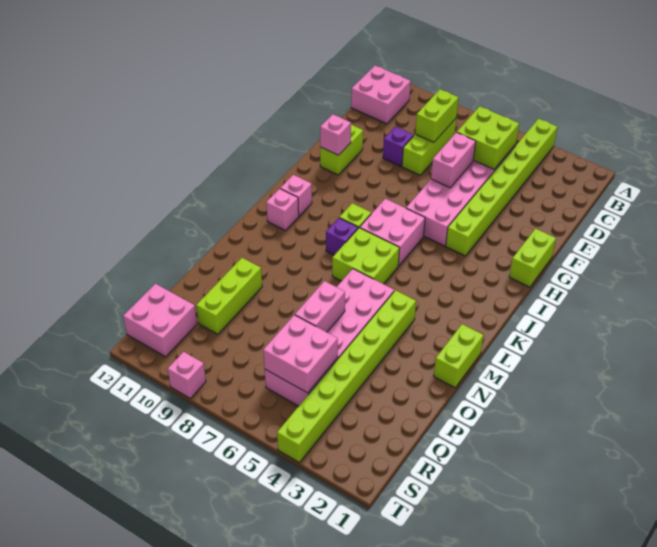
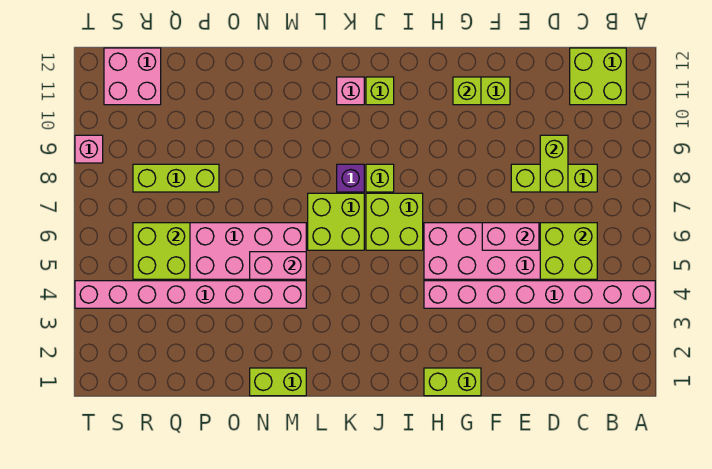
lime brick A4:H4 level 1 -> pink brick A4:H4 level 1
pink brick B11:C12 level 1 -> lime brick B11:C12 level 1
lime brick C8:D8 level 2 -> lime brick D8:D9 level 2
purple brick E9 level 1 -> none
pink brick G11 level 2 -> lime brick G11 level 2
pink brick I6:J7 level 1 -> lime brick I6:J7 level 1
pink brick J11 level 1 -> lime brick J11 level 1
lime brick M4:T4 level 1 -> pink brick M4:T4 level 1
pink brick O6:P6 level 2 -> pink brick M5:N5 level 2
lime brick O10:Q10 level 1 -> lime brick P8:R8 level 1
pink brick Q5:R6 level 2 -> lime brick Q5:R6 level 2

